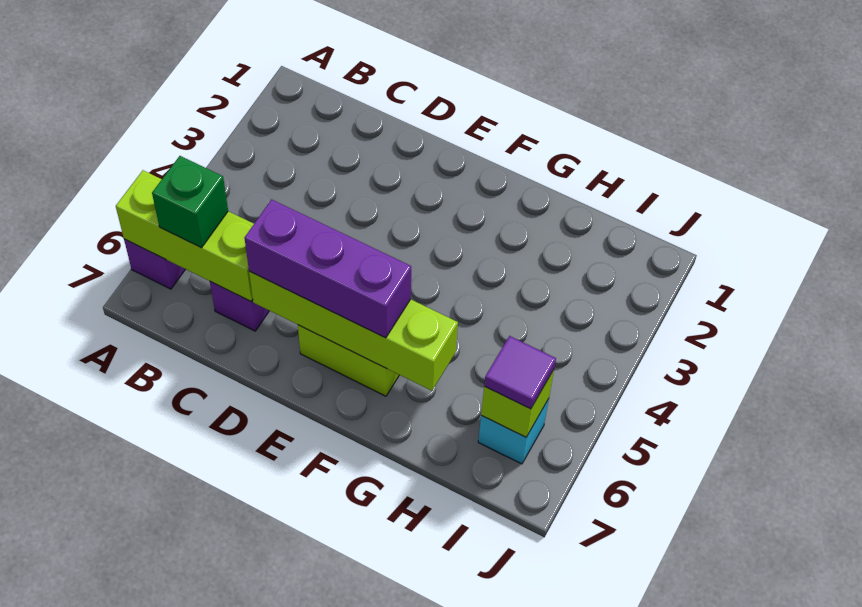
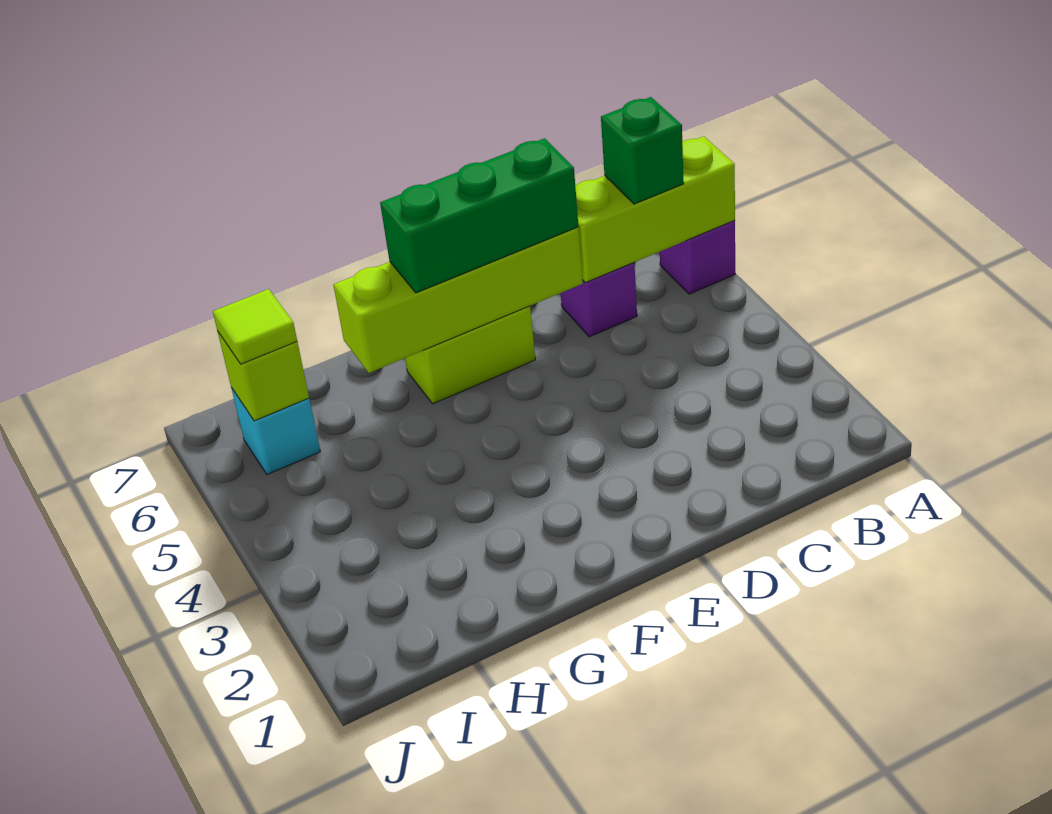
purple brick D6:F6 level 3 -> green brick D6:F6 level 3
purple tile I6 level 3 -> lime tile I6 level 3

